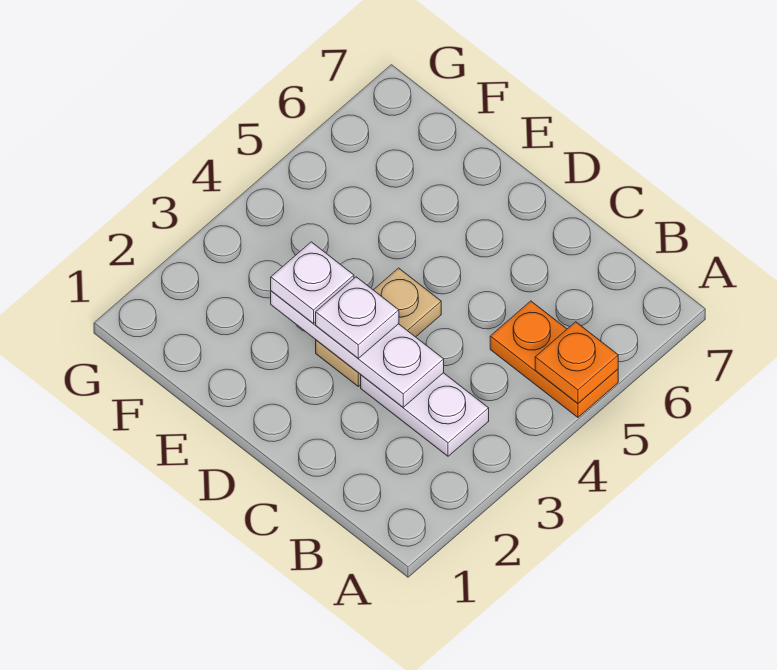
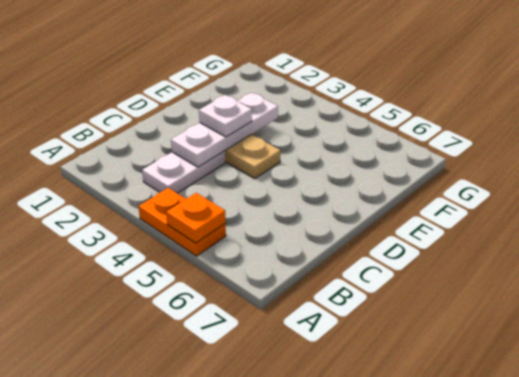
orange plate A5:B5 level 1 -> orange plate A4:A5 level 1
white plate E3 level 3 -> none

